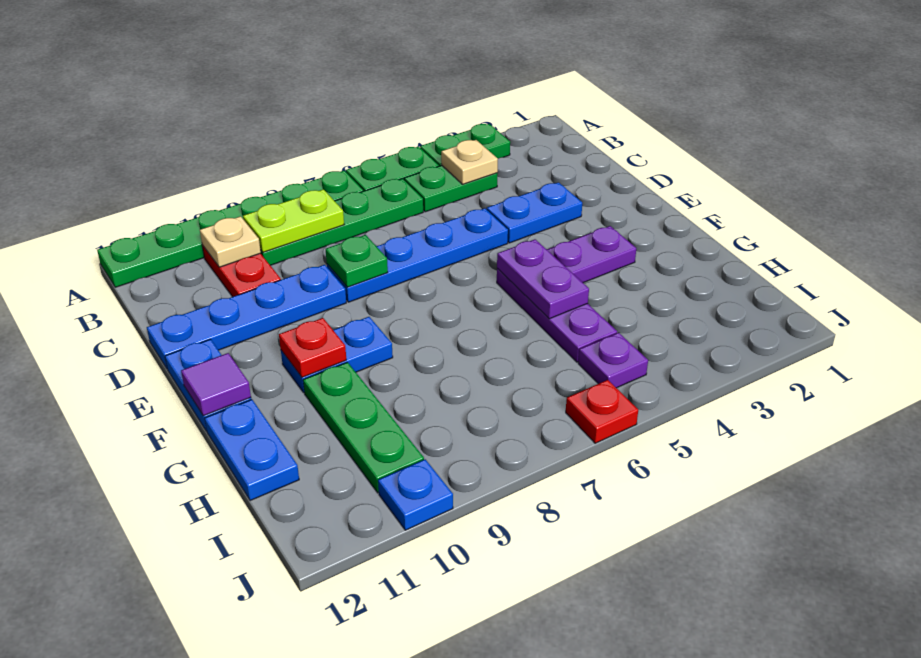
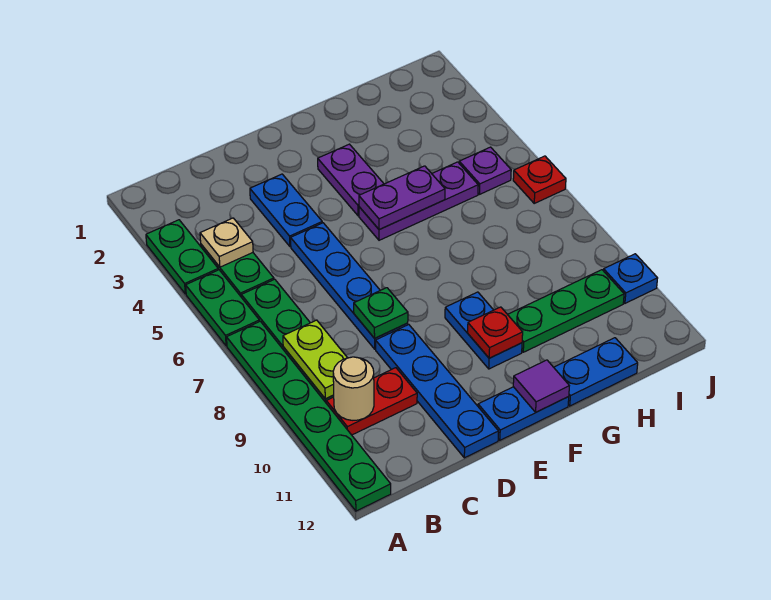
tan plate B10 level 2 -> tan round brick B10 level 2

